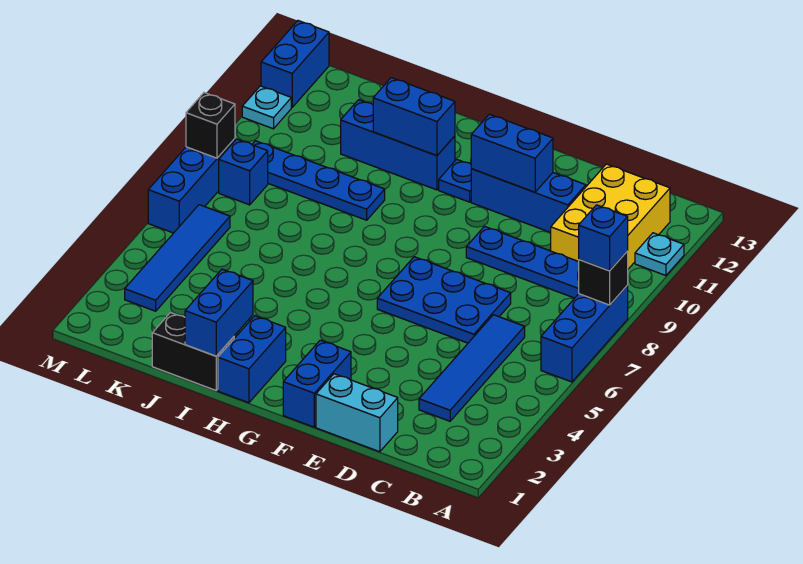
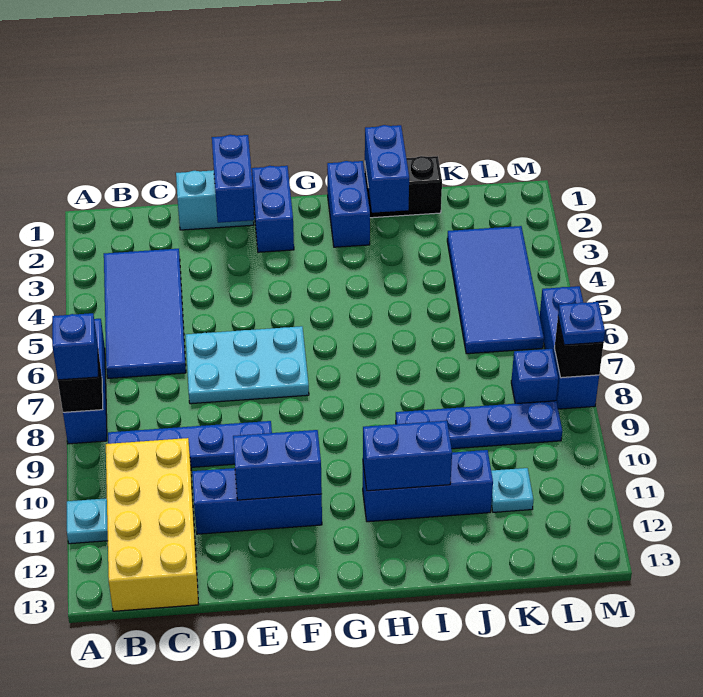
yellow brick B10:C12 level 1 -> yellow brick B10:C13 level 1
blue tile C3:C6 level 1 -> blue tile B3:C6 level 1
blue plate D6:F7 level 1 -> cyan plate D6:F7 level 1
blue plate G11 level 1 -> blue plate M8 level 3
blue tile L3:L6 level 1 -> blue tile K3:L6 level 1
cyan plate M11 level 1 -> cyan plate K11 level 1
blue brick M12:M13 level 1 -> blue brick E1:E2 level 2

